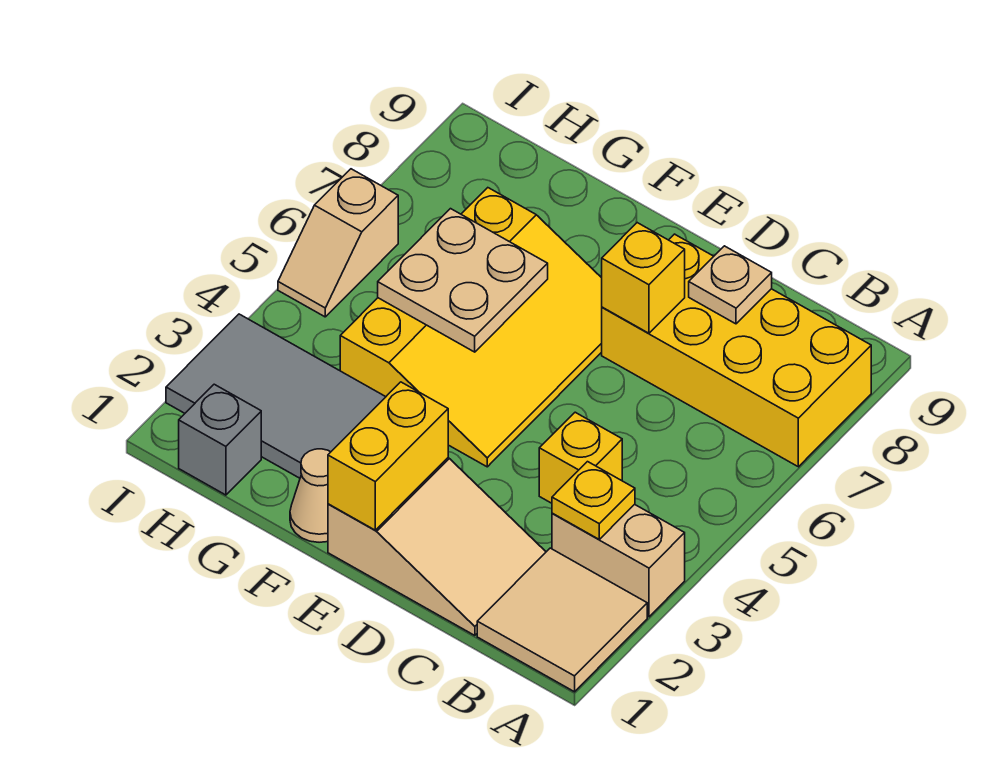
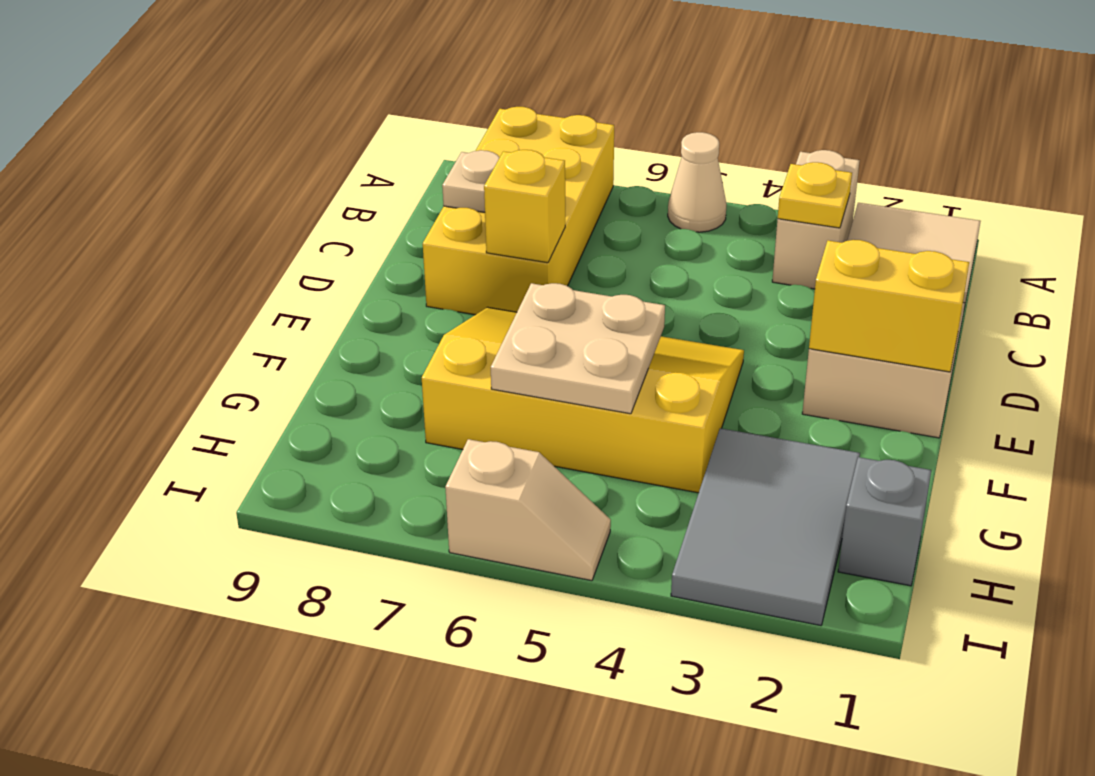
yellow brick C4 level 1 -> none
tan cone F1 level 1 -> tan cone A5 level 1

